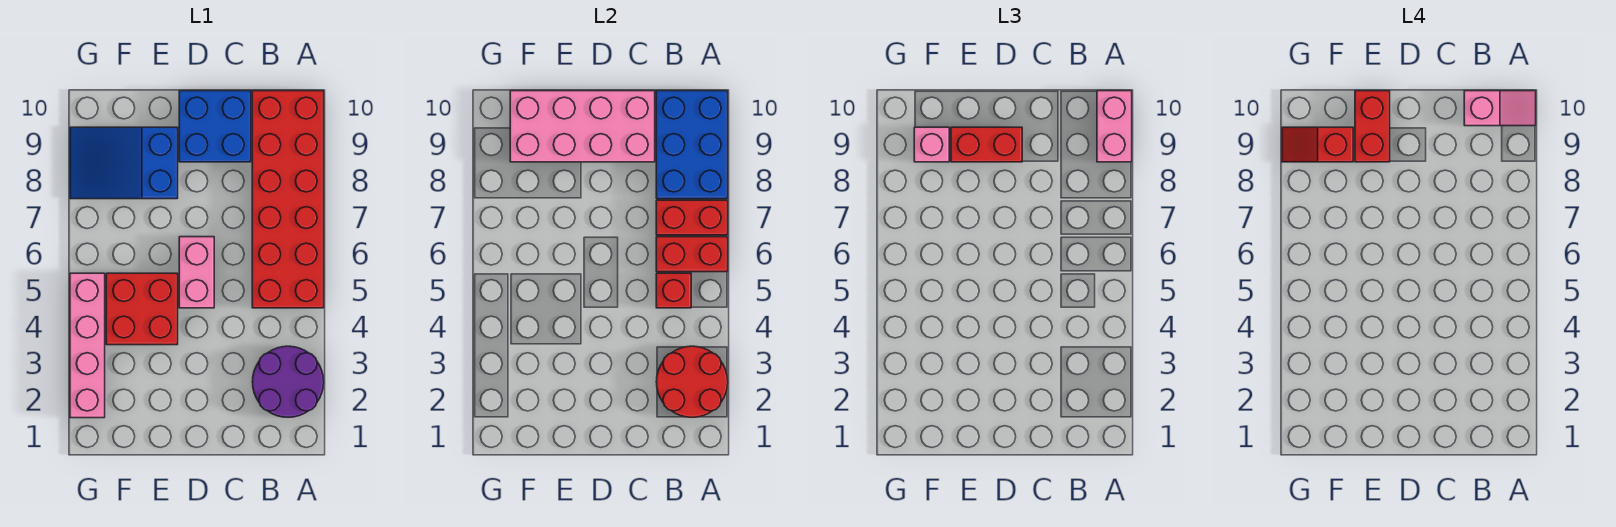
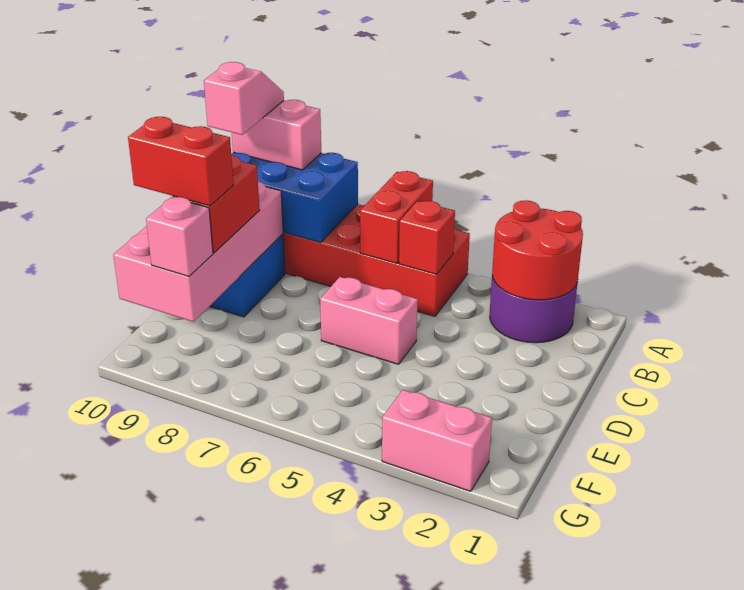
red brick A7:B7 level 2 -> none
red brick E4:F5 level 1 -> none
blue slope E8:G9 level 1 top E -> none
red slope F9:G9 level 4 top F -> none
pink brick G2:G5 level 1 -> pink brick G2:G3 level 1

